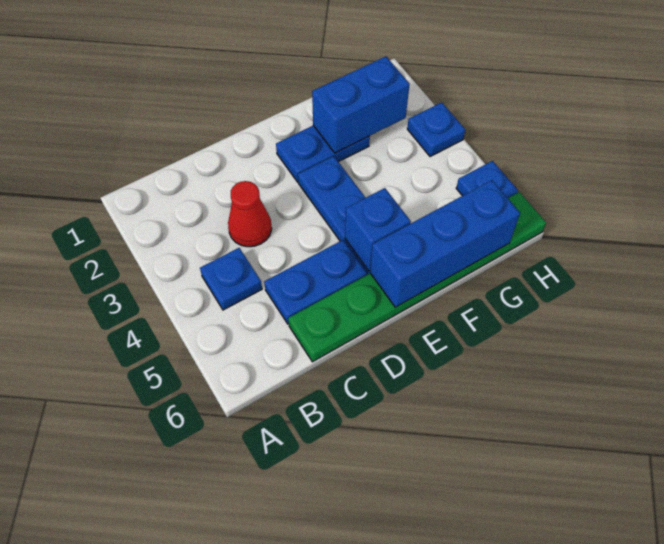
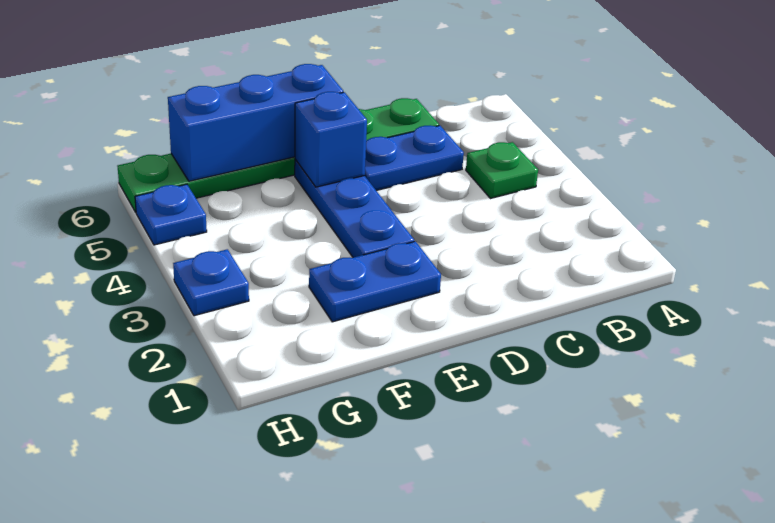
blue plate B4 level 1 -> green plate B4 level 1
red cone C3 level 1 -> none
blue brick F2:G2 level 2 -> none

